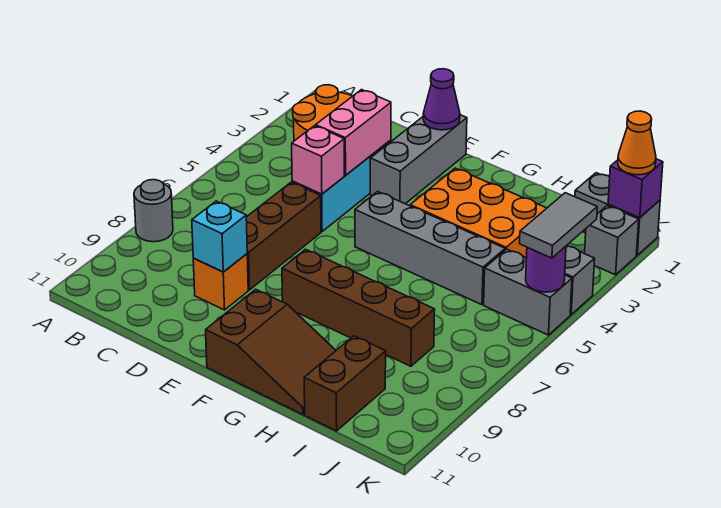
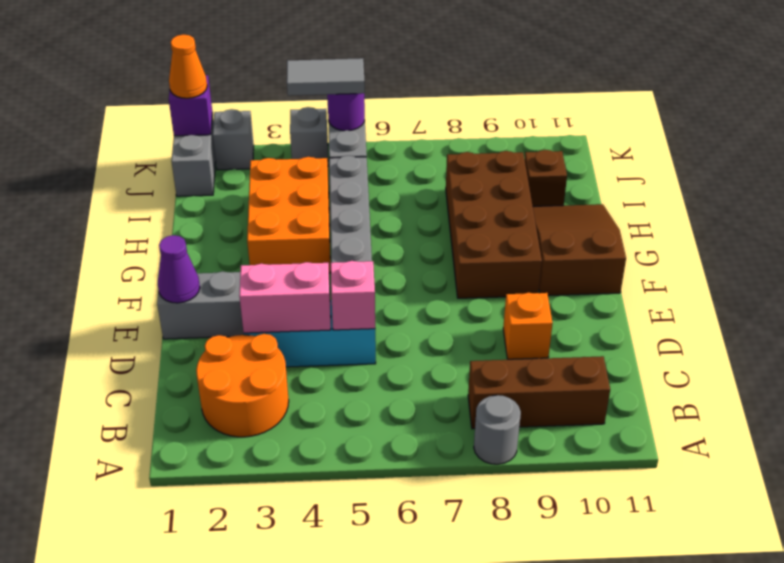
brown brick D6:D8 level 1 -> brown brick B8:B10 level 1
cyan brick D9 level 2 -> none
brown brick F8:I8 level 1 -> brown brick F8:I9 level 1
brown brick I10:I11 level 1 -> brown brick I10 level 1

